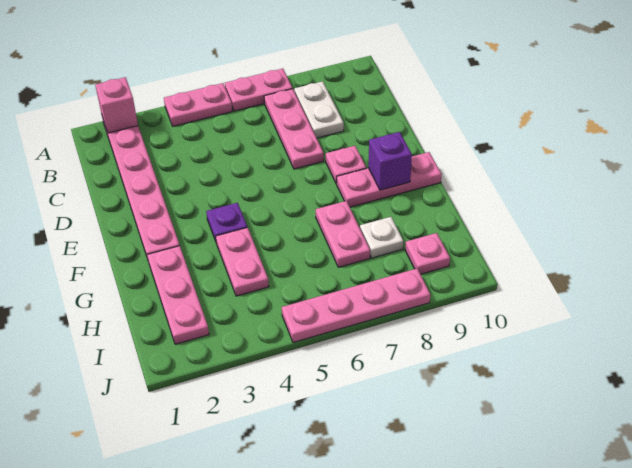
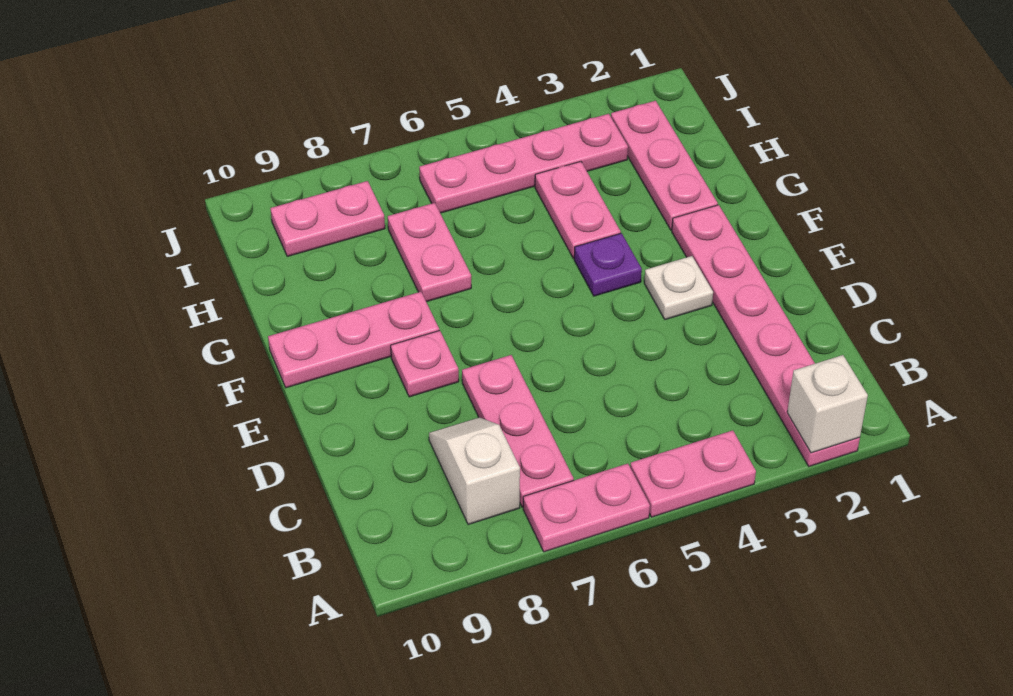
pink brick A2 level 2 -> white brick A2 level 2
white plate B8:C8 level 1 -> white slope B8:C8 level 1 top B
purple brick F9 level 2 -> none
white plate H8 level 1 -> white plate E3 level 1
pink plate I9 level 1 -> pink plate I8:I9 level 1
pink plate J5:J8 level 1 -> pink plate I3:I6 level 1

